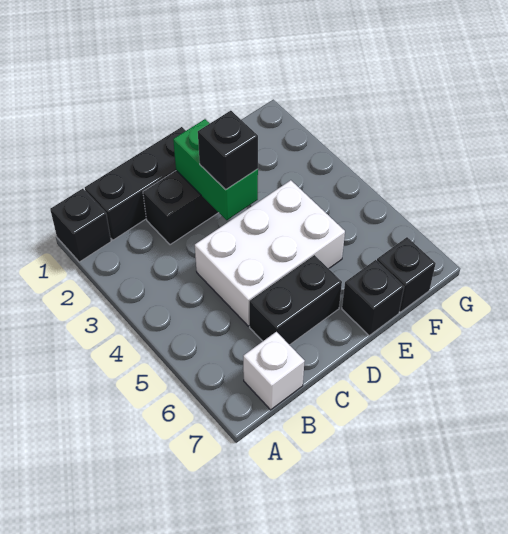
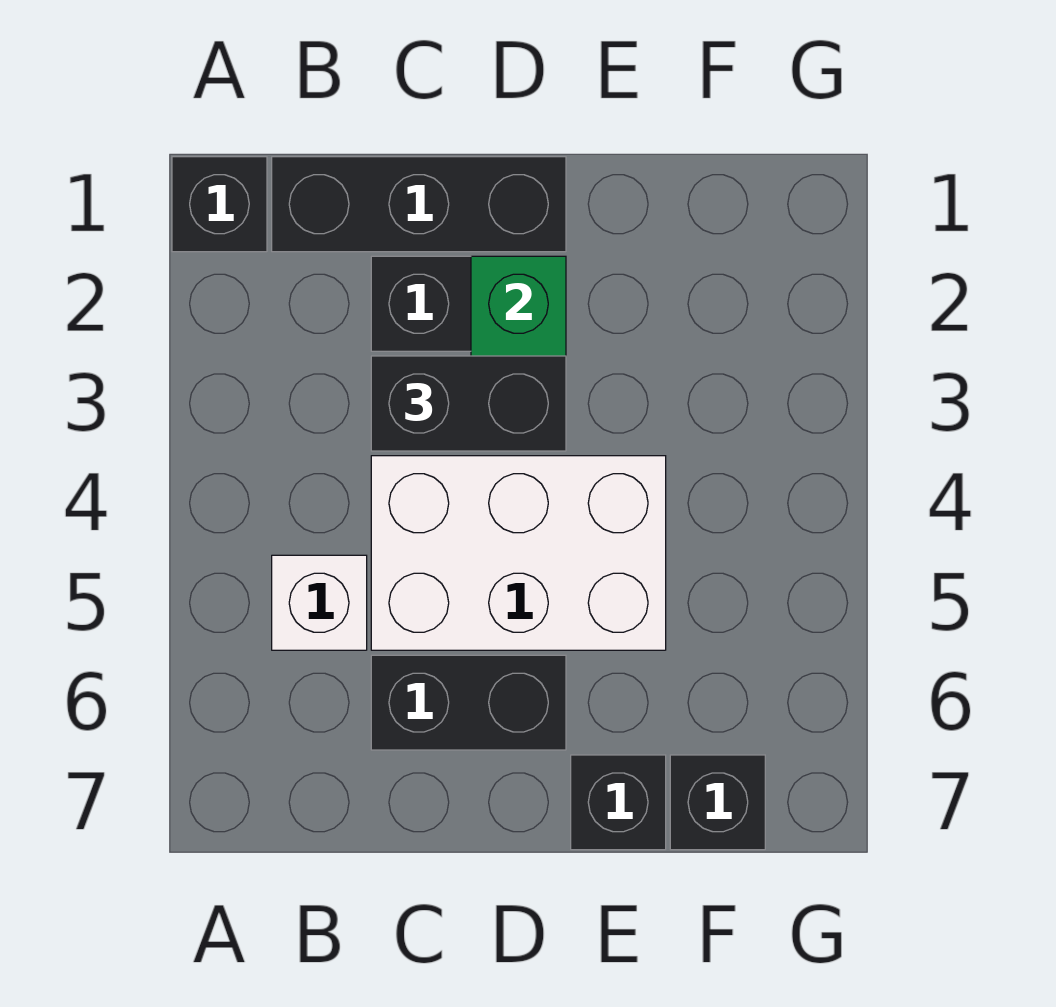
white brick B7 level 1 -> white brick B5 level 1
black brick D3 level 3 -> black brick C3:D3 level 3

